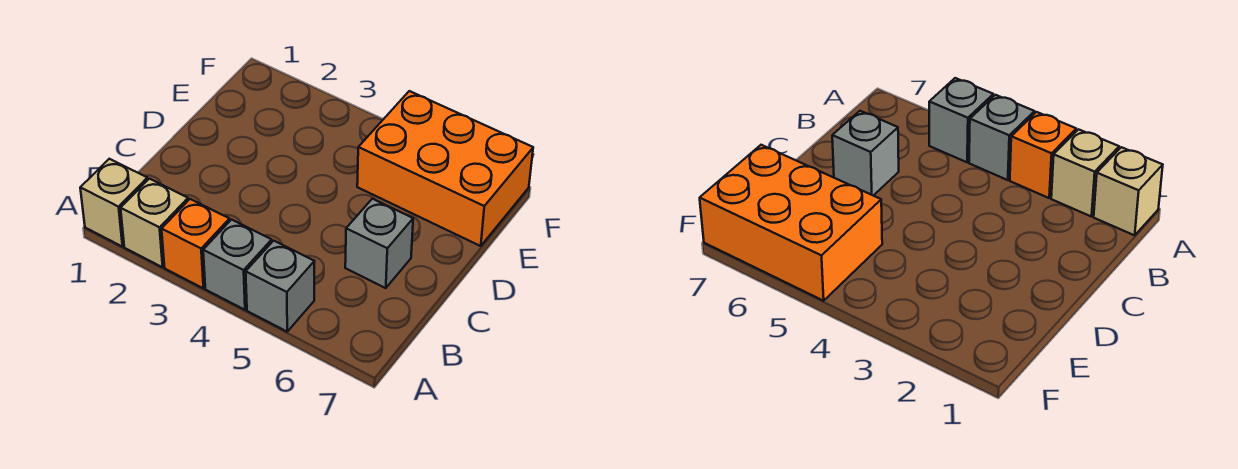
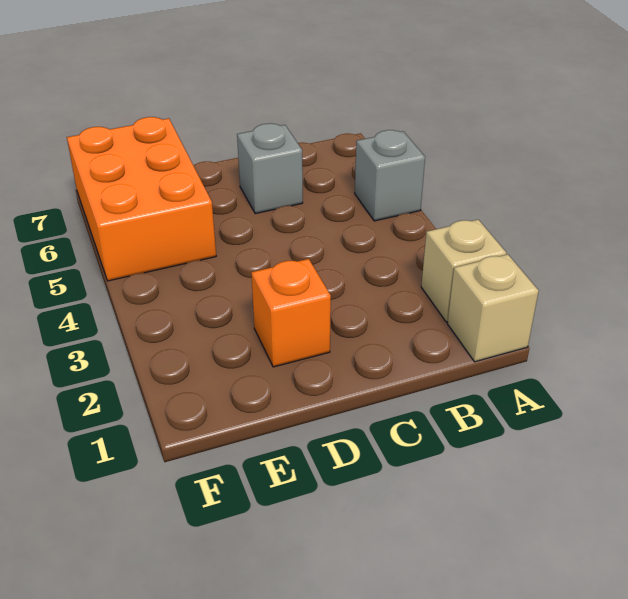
orange brick A3 level 1 -> orange brick D2 level 1
grey brick A4 level 1 -> none

